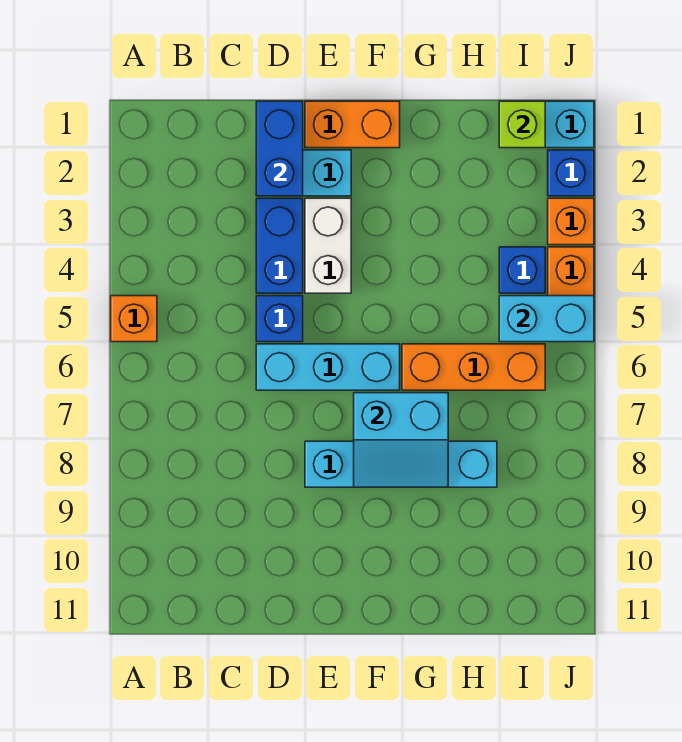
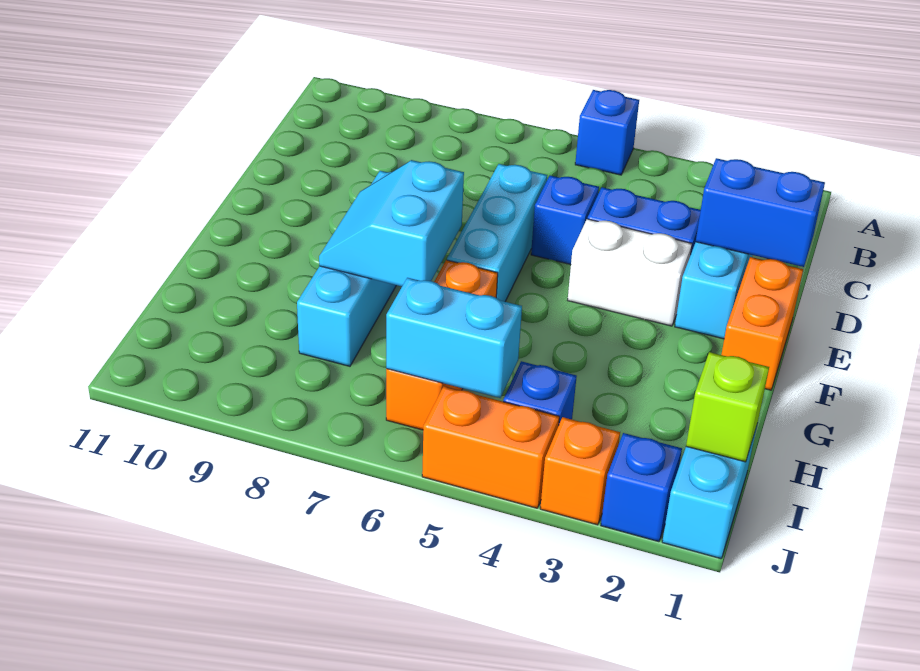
orange brick A5 level 1 -> blue brick A5 level 1
cyan brick I5:J5 level 2 -> cyan brick I5:I6 level 2

